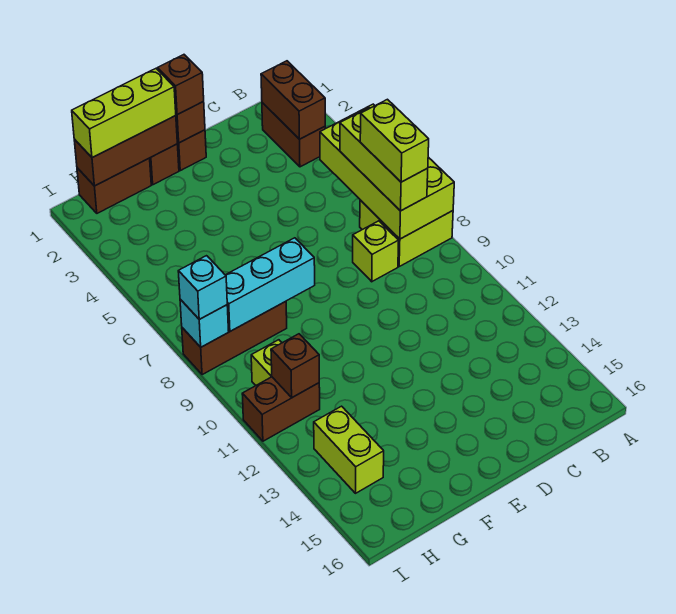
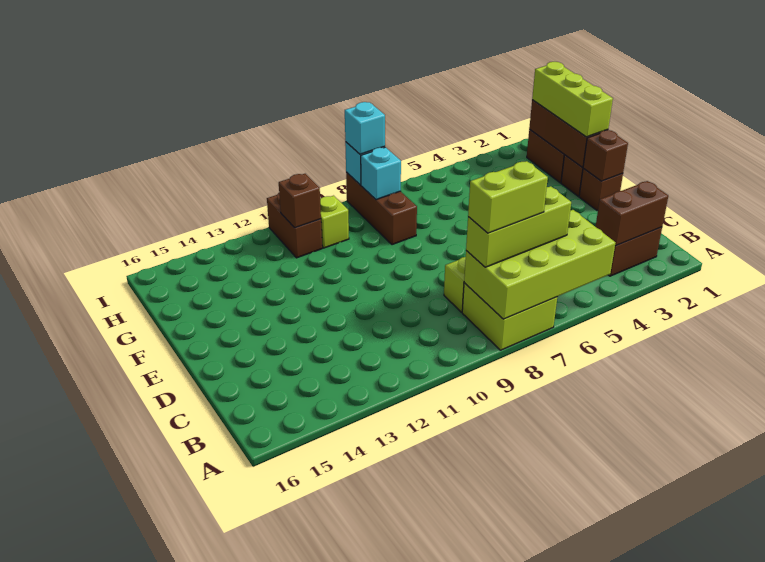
brown brick E1 level 3 -> none
cyan brick F8:H8 level 2 -> cyan brick H8 level 2
lime brick H13:H14 level 1 -> none

